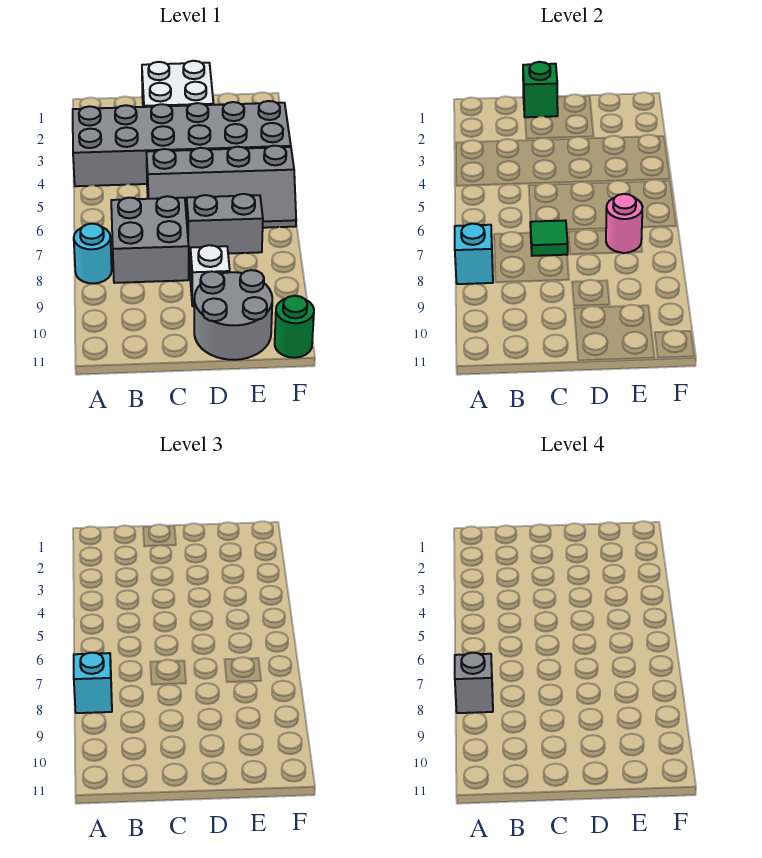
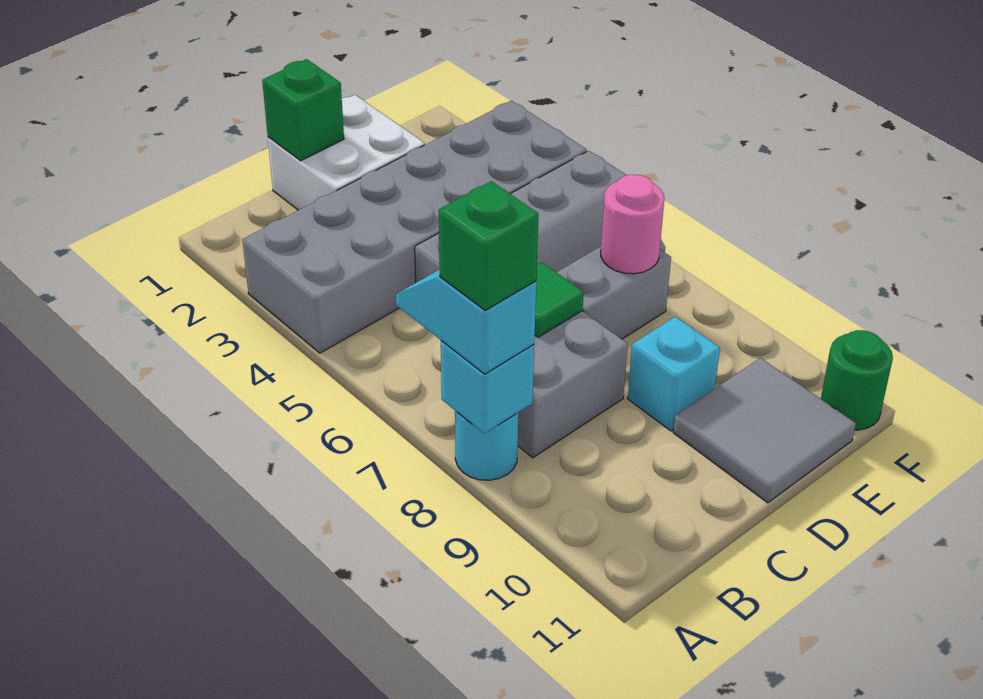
grey brick A8 level 4 -> green brick A8 level 4
white brick D9 level 1 -> cyan brick D9 level 1
grey round brick D10:E11 level 1 -> grey tile D10:E11 level 1

